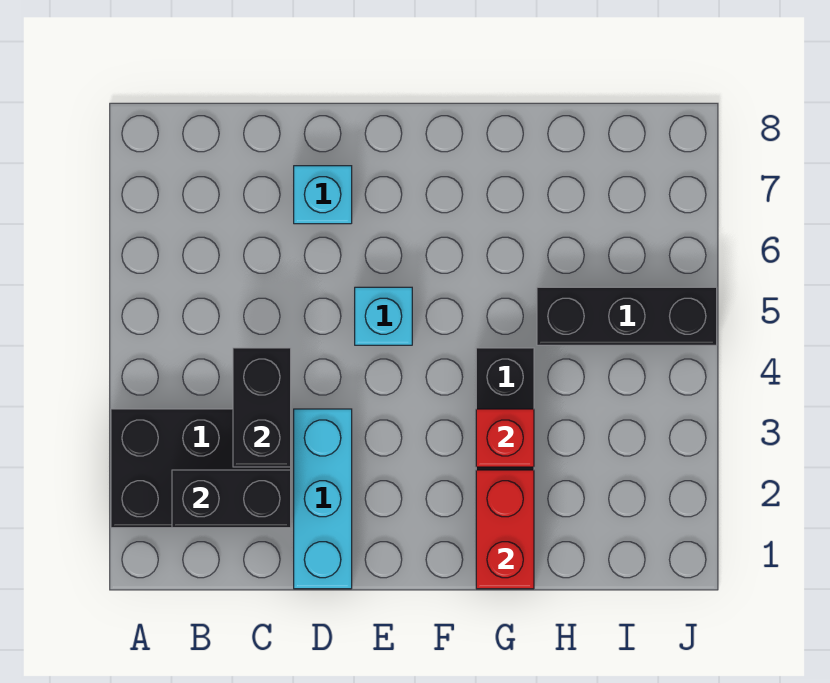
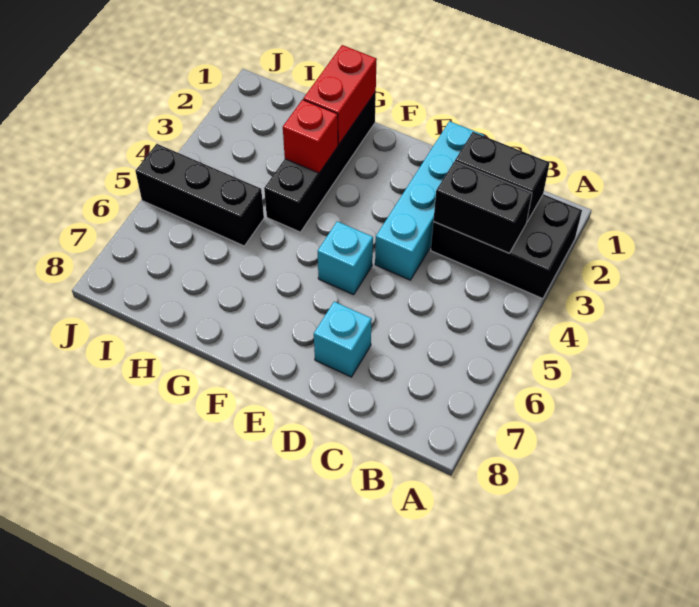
black brick C3:C4 level 2 -> black brick B3:C3 level 2
cyan brick D1:D3 level 1 -> cyan brick D1:D4 level 1

